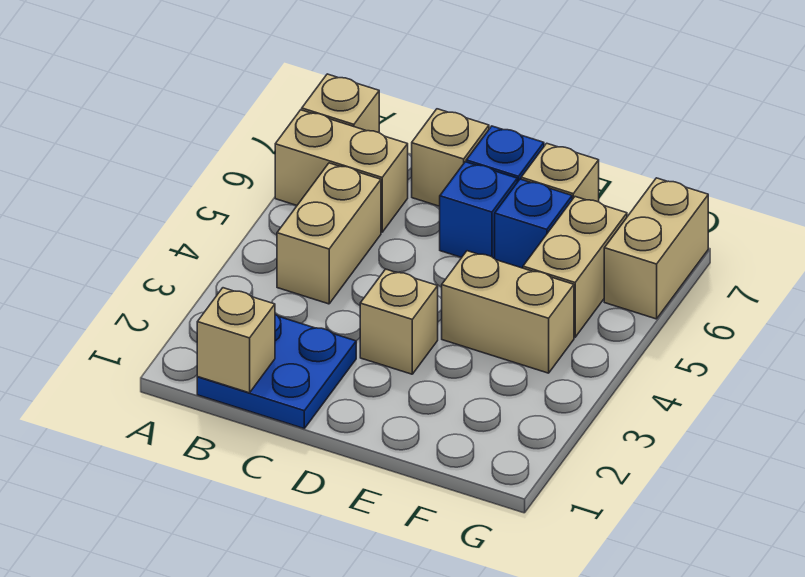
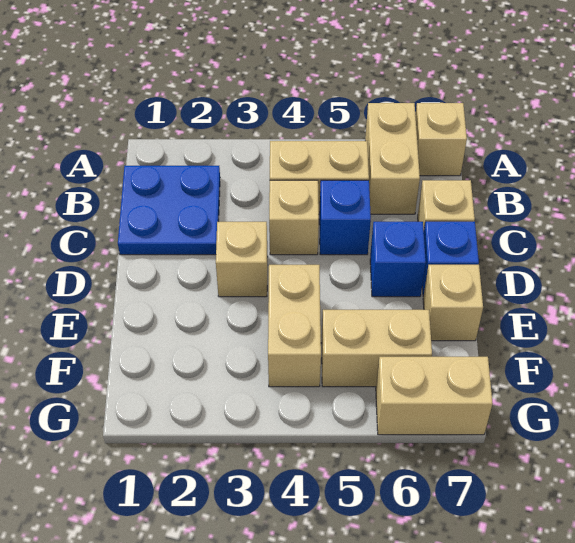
tan brick B1 level 2 -> tan brick C4 level 1
blue brick E6 level 1 -> blue brick C5 level 1

